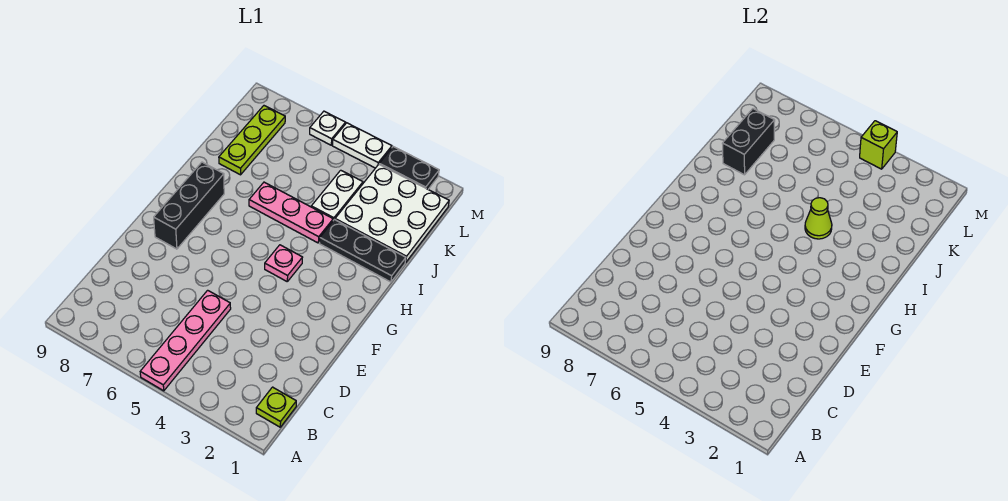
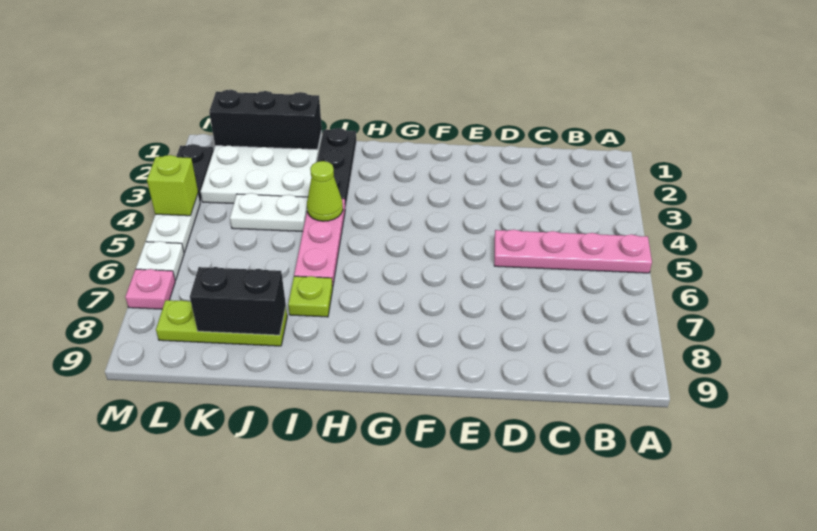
lime plate B1 level 1 -> lime plate I7 level 1
black brick F8:H8 level 1 -> black brick J1:L1 level 2
pink plate G4 level 1 -> pink plate M7 level 1

